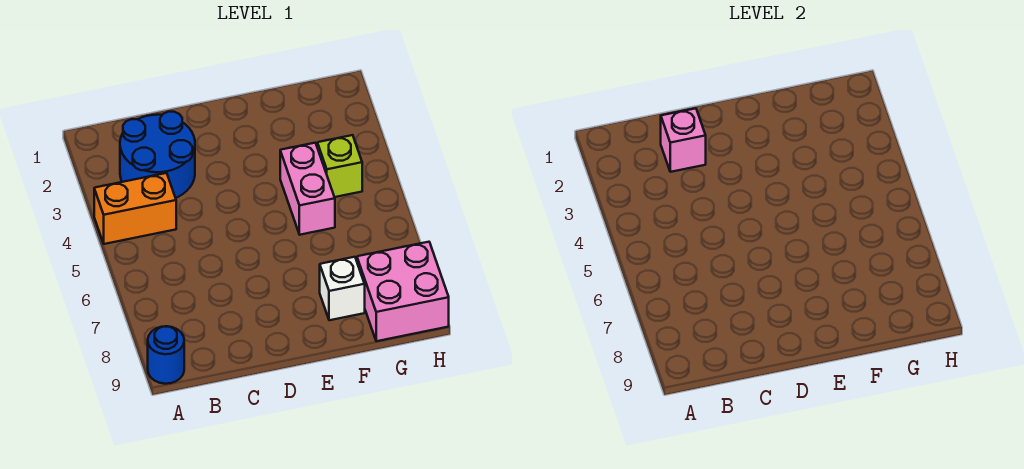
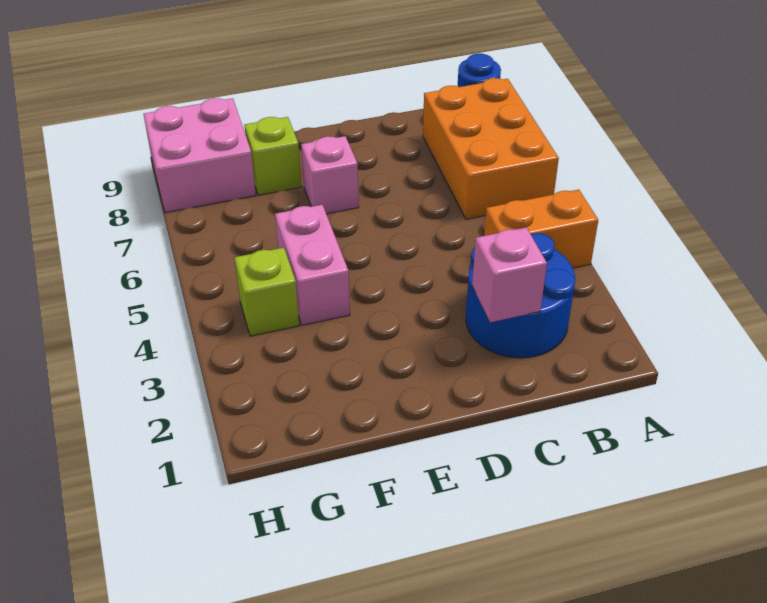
none -> orange brick A6:B8 level 1
none -> pink brick E7 level 1
white brick F8 level 1 -> lime brick F8 level 1

